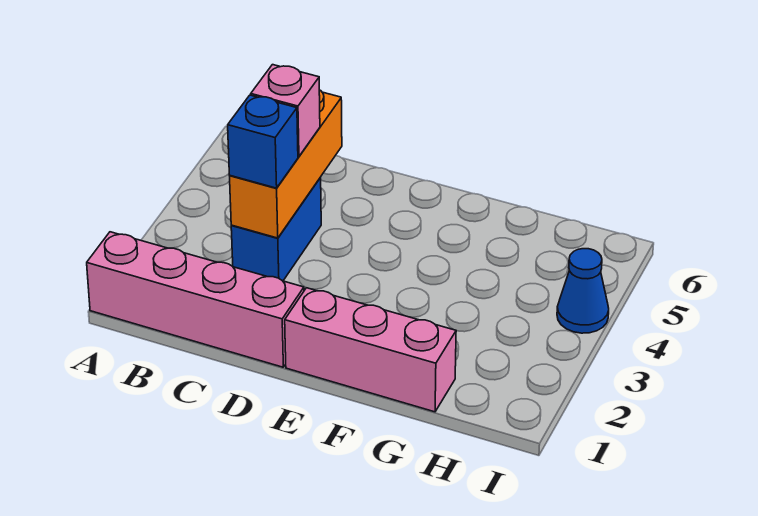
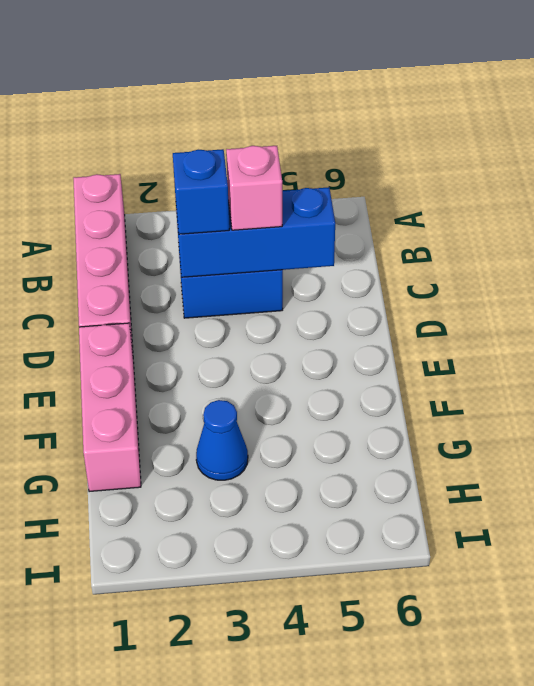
orange brick C3:C5 level 2 -> blue brick C3:C5 level 2
blue cone I4 level 1 -> blue cone G3 level 1

